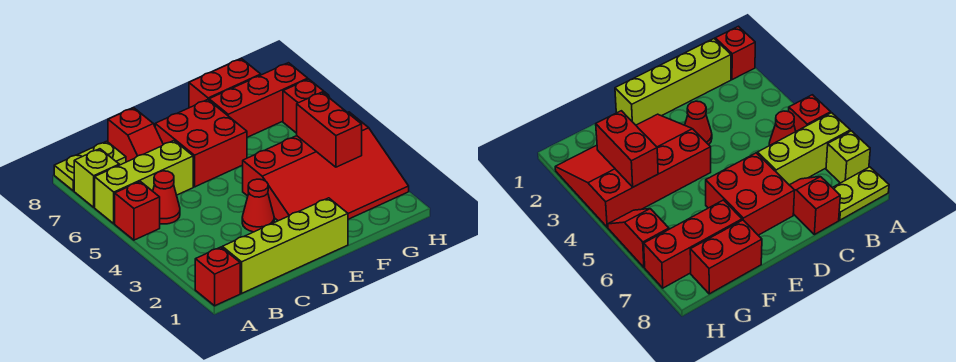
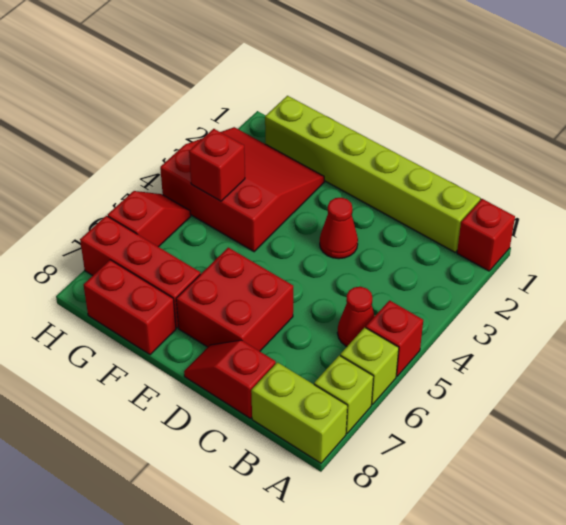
lime brick A6:C6 level 1 -> lime brick A6 level 1
lime plate A8:B8 level 1 -> lime brick A8:B8 level 1
lime brick B1:E1 level 1 -> lime brick B1:G1 level 1
red slope C7:C8 level 1 top 8 -> red slope C8:D8 level 1 top C
red slope E2:H4 level 1 top 4 -> red slope F2:H4 level 1 top 4
red brick G3:G4 level 2 -> red brick G4 level 2

